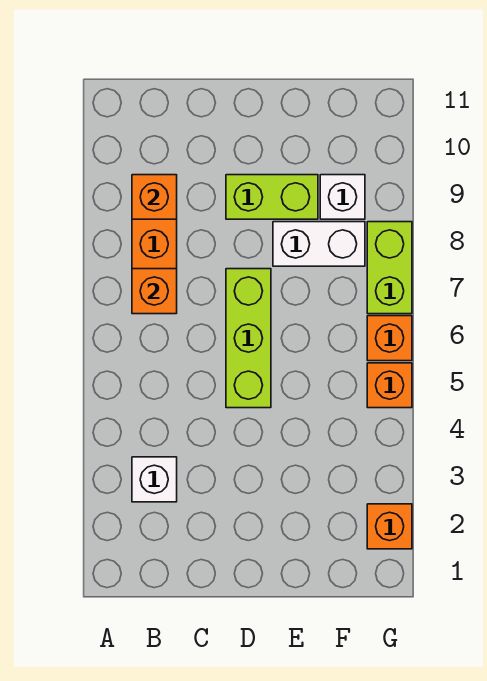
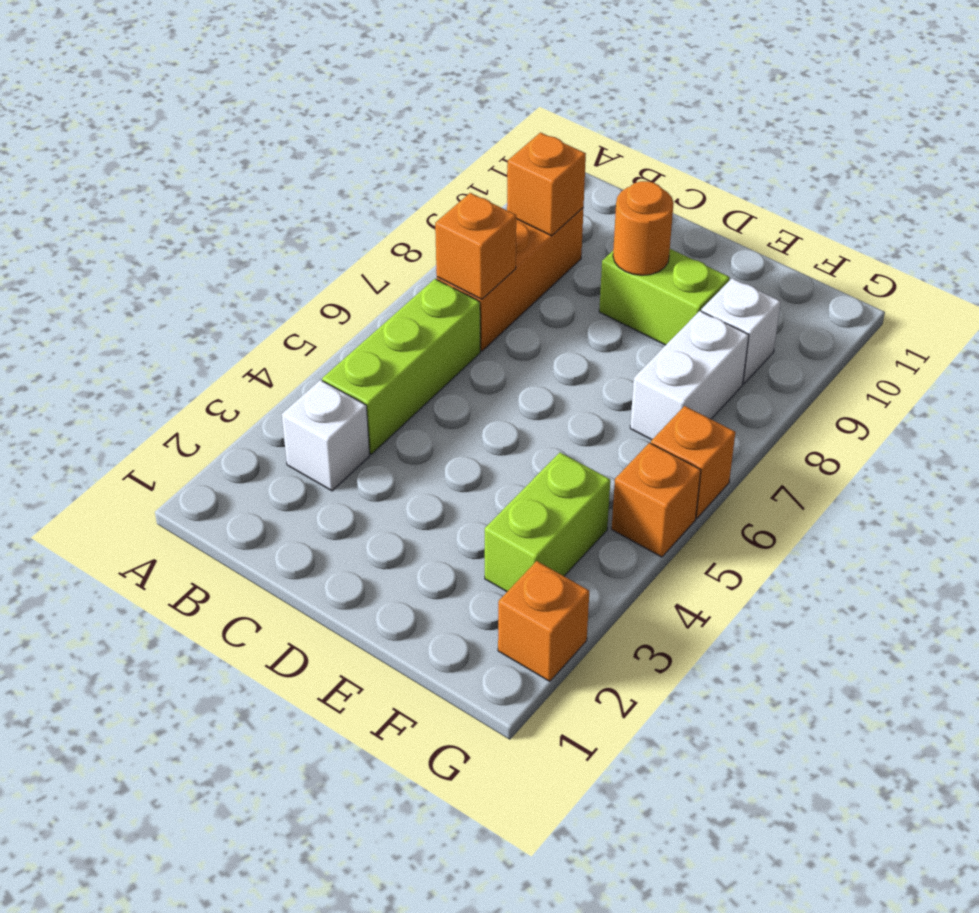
lime brick D5:D7 level 1 -> lime brick B4:B6 level 1
none -> orange round brick D9 level 2
white brick E8:F8 level 1 -> white brick F7:F8 level 1
lime brick G7:G8 level 1 -> lime brick F3:F4 level 1

